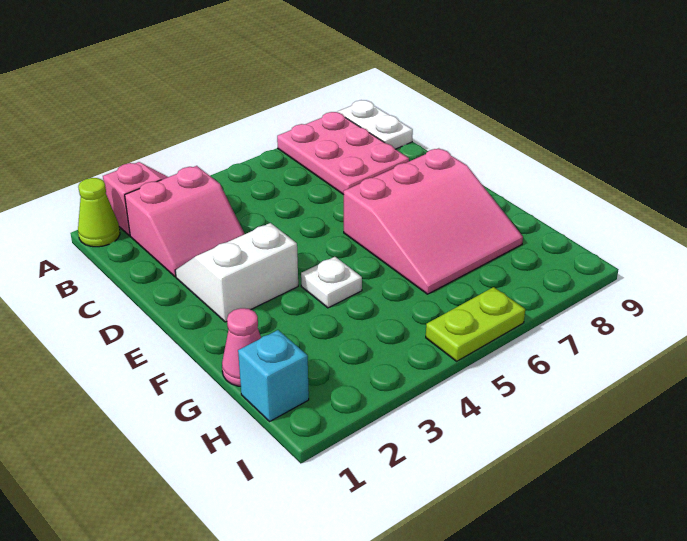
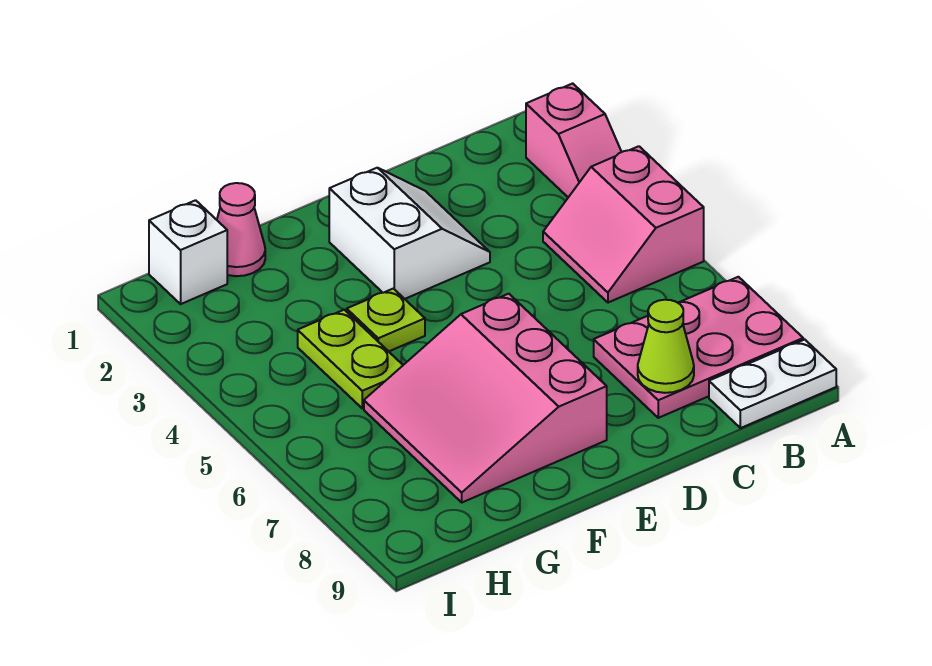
lime cone A1 level 1 -> lime cone C8 level 2
pink slope B2:C3 level 1 top B -> pink slope A4:B5 level 1 top A
white plate F4 level 1 -> lime plate F4 level 1
cyan brick H1 level 1 -> white brick H1 level 1
lime plate I5:I6 level 1 -> lime plate G4:G5 level 1

